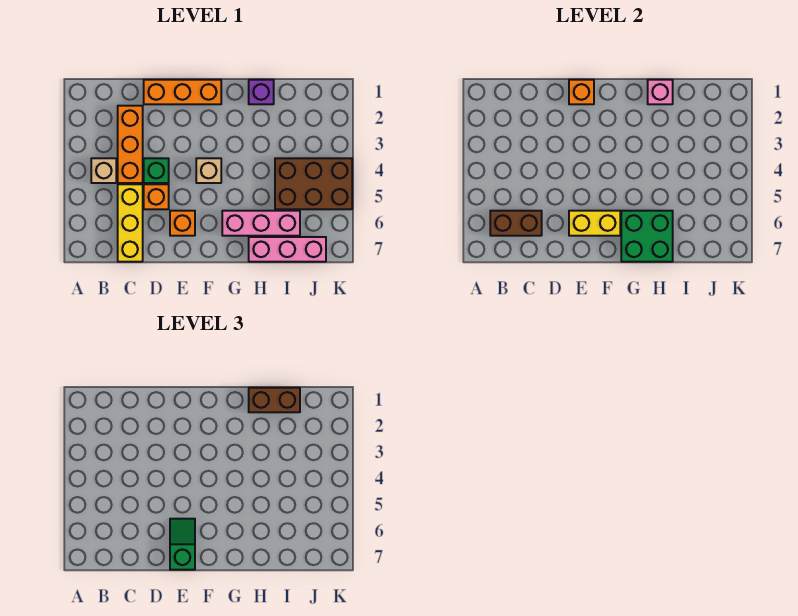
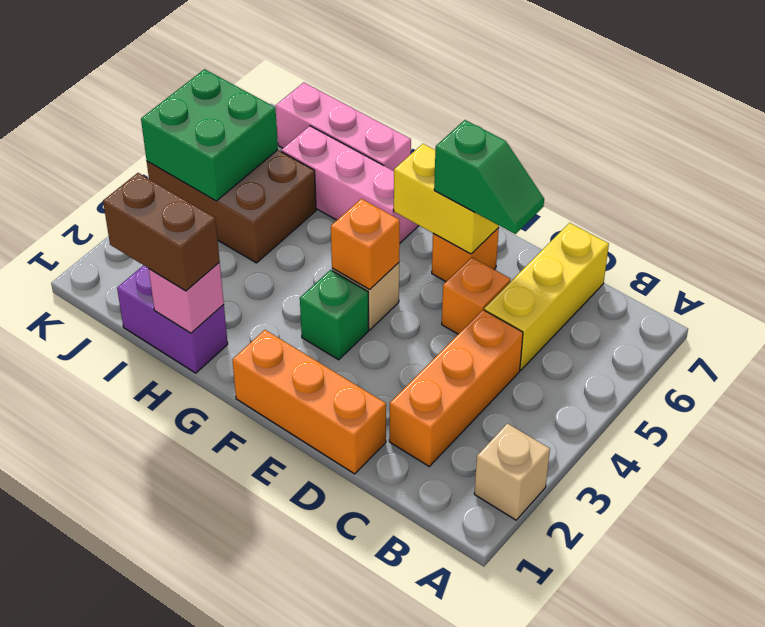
tan brick B4 level 1 -> tan brick A2 level 1
brown brick B6:C6 level 2 -> none
green brick D4 level 1 -> green brick F3 level 1
orange brick E1 level 2 -> orange brick F4 level 2
green slope E6:E7 level 3 top 7 -> green slope D6:E6 level 3 top E
green brick G6:H7 level 2 -> green brick J4:K5 level 2
purple brick H1 level 1 -> purple brick H1:I1 level 1

